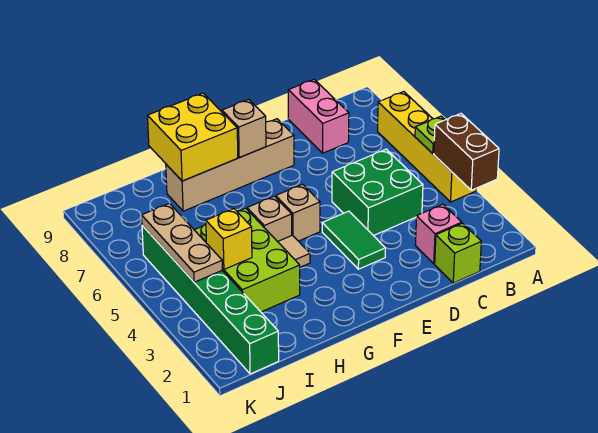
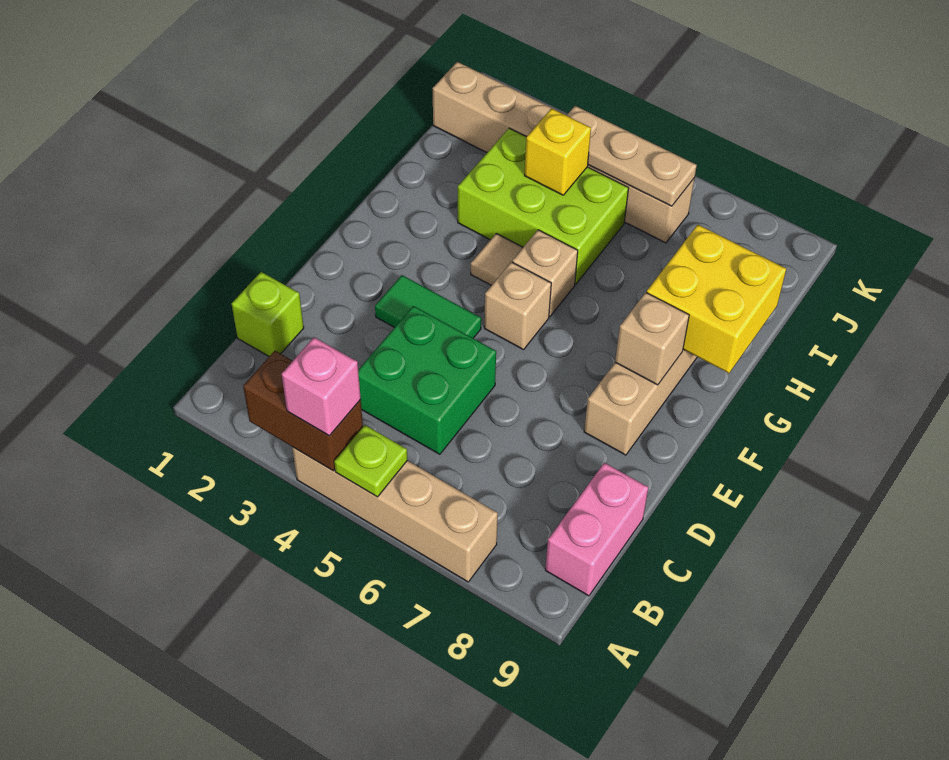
yellow brick A4:A7 level 1 -> tan brick A4:A7 level 1
pink brick C2 level 1 -> pink brick A4 level 3
pink brick C8:C9 level 1 -> pink brick B9:C9 level 1
green brick J1:J6 level 1 -> tan brick J1:J6 level 1

